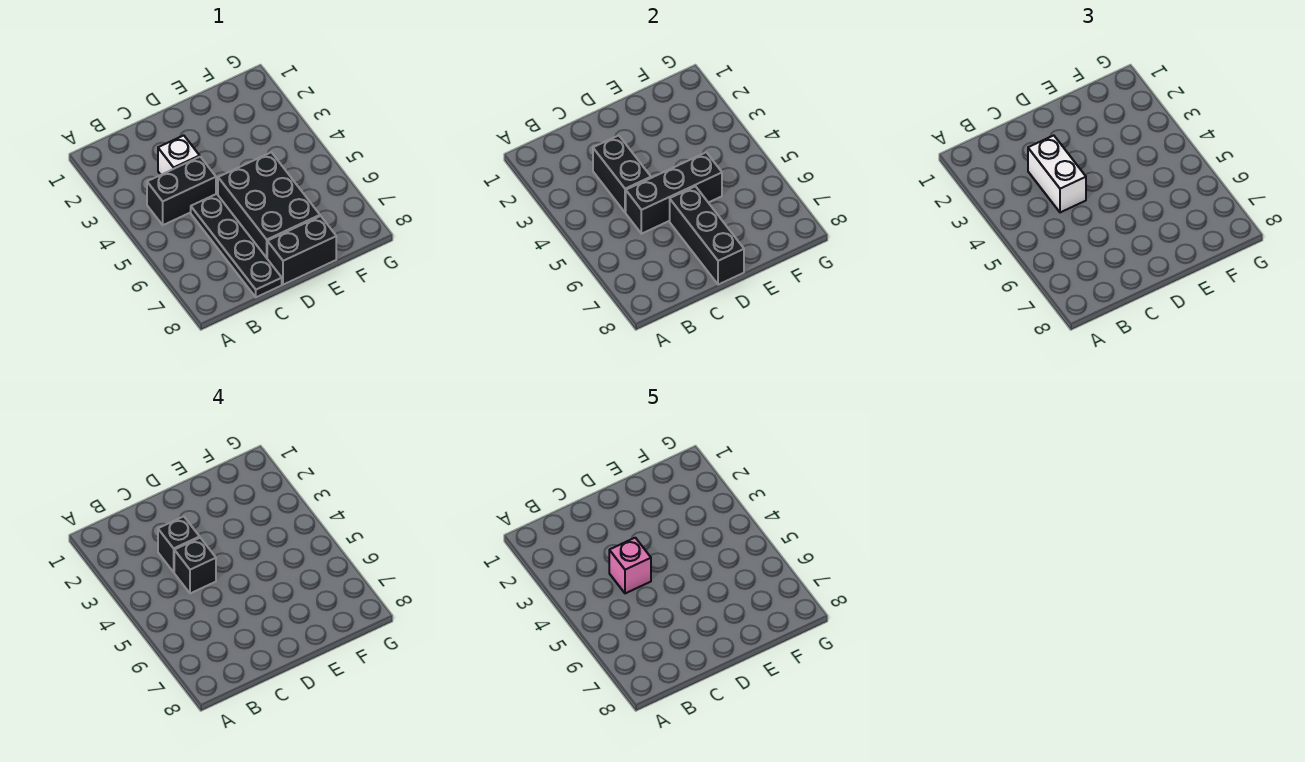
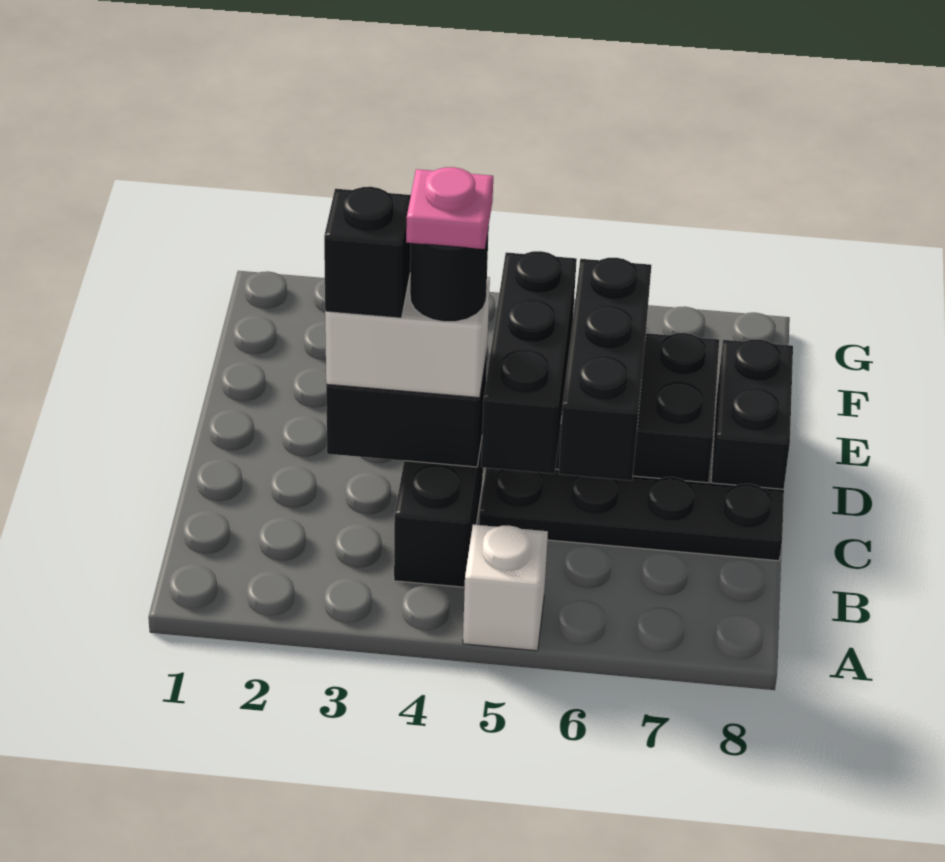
white brick C3 level 1 -> white brick A5 level 1
black brick C4 level 4 -> black round brick C4 level 4
pink brick C4 level 5 -> pink plate C4 level 5
black brick D6:D8 level 2 -> black brick C6:E6 level 2

